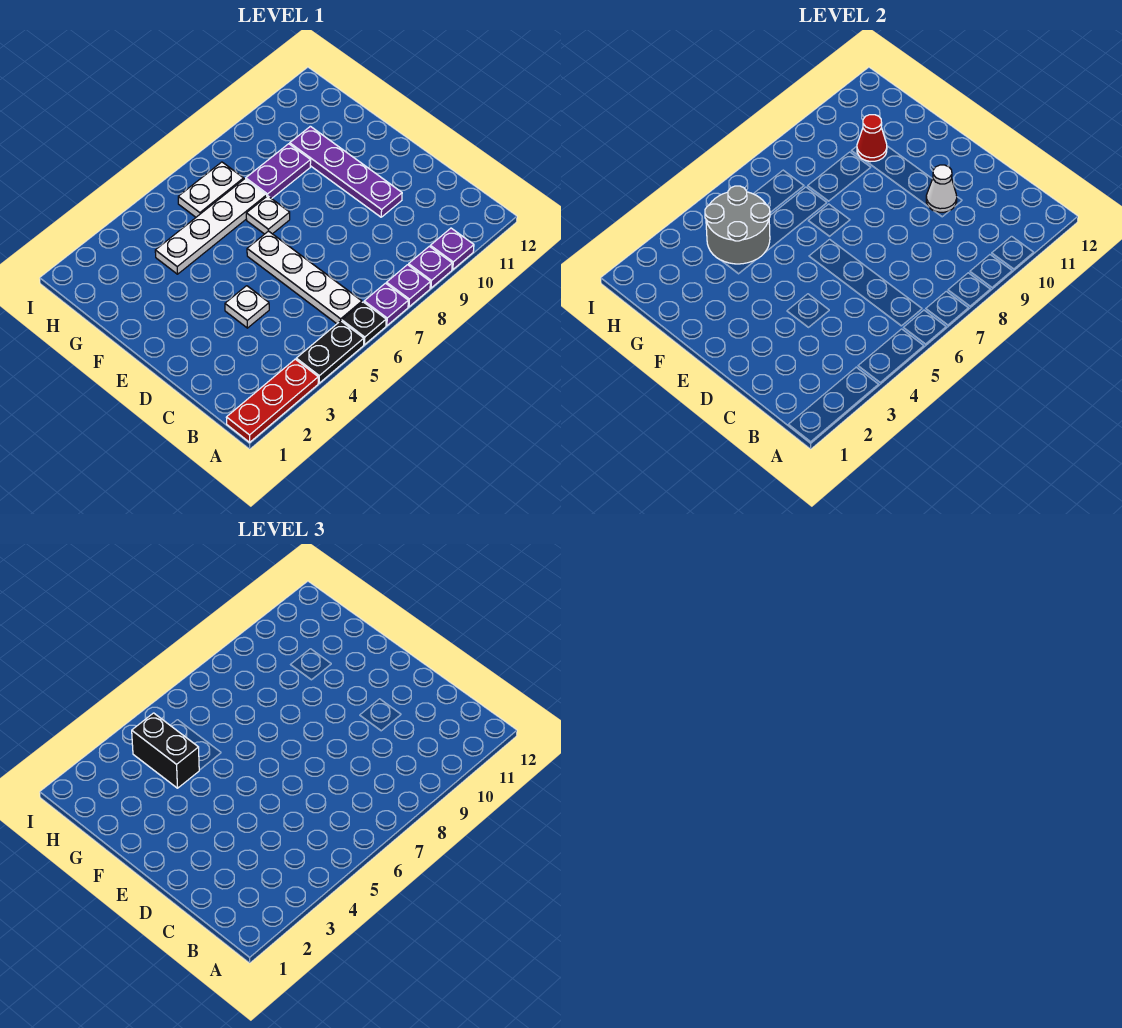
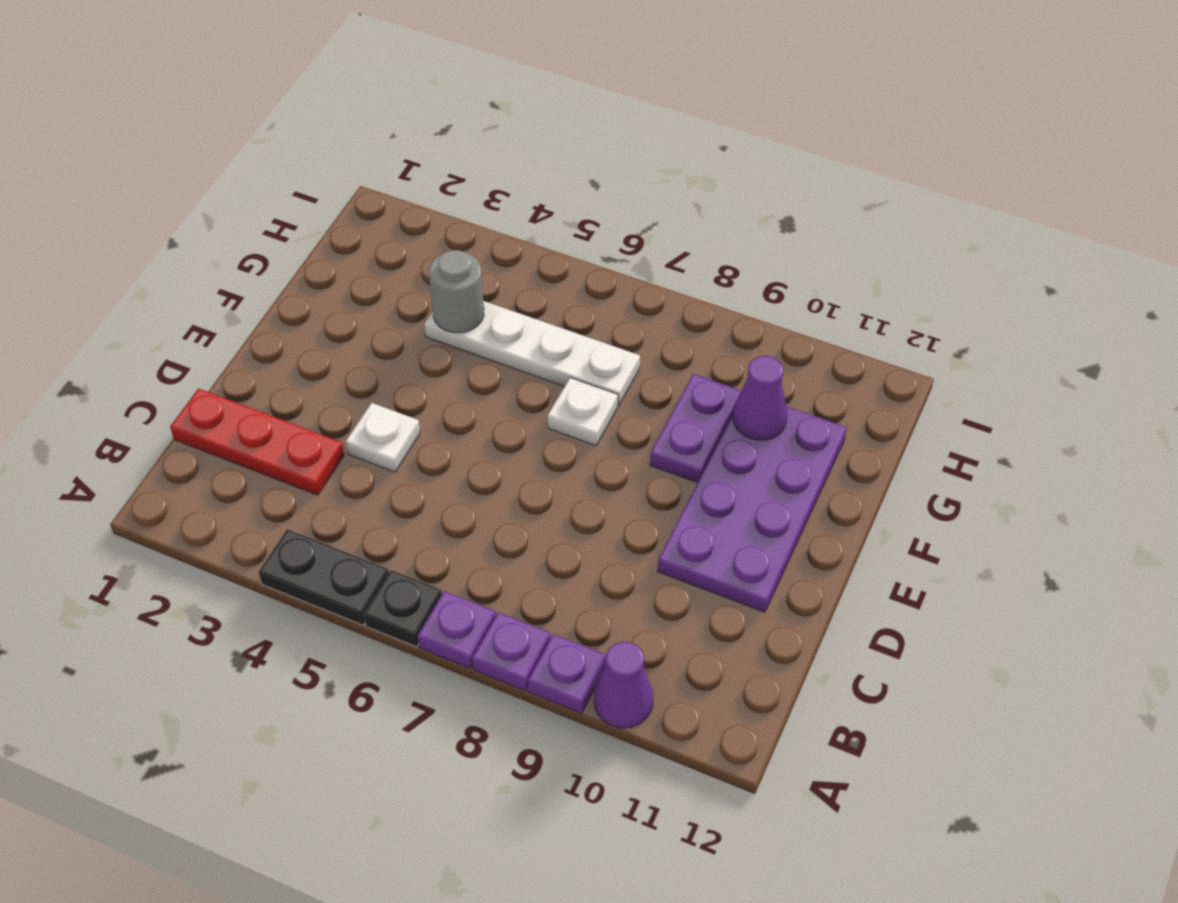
red plate A1:A3 level 1 -> red plate C1:C3 level 1
purple plate A10 level 1 -> purple cone A10 level 1
white plate B6:E6 level 1 -> none
purple plate D10:G10 level 1 -> purple plate D10:G11 level 1
white cone D10 level 2 -> none
grey round brick G4:H5 level 2 -> grey round brick G4 level 2
black brick G4:H4 level 3 -> none
purple plate G8:G9 level 1 -> purple plate F9:G9 level 1
red cone G10 level 2 -> purple cone G10 level 2
white plate H6:H7 level 1 -> none

